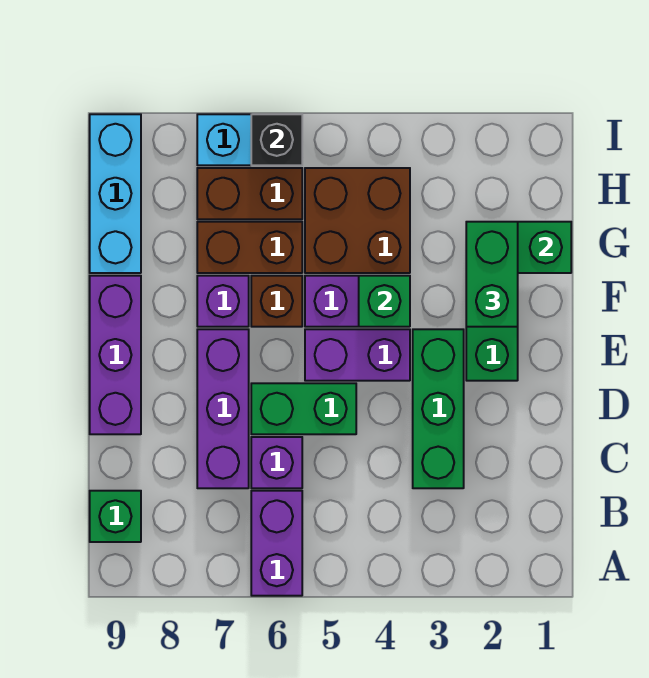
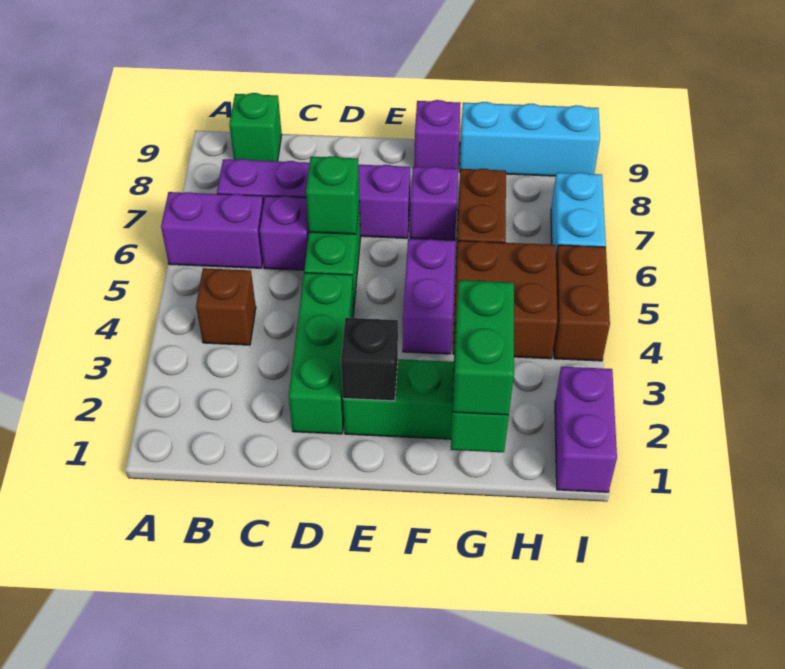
green brick C3:E3 level 1 -> green brick D2:D4 level 1
purple brick C7:E7 level 1 -> purple brick B7:E7 level 1
purple brick D9:F9 level 1 -> purple brick F9 level 1
purple brick E4:E5 level 1 -> purple brick I1:I2 level 1
green brick F2:G2 level 3 -> green brick G1:G2 level 3
green brick F4 level 2 -> green brick D6 level 2
brown brick F6 level 1 -> brown brick B4 level 1
brown brick H6:H7 level 1 -> brown brick I4:I5 level 1
black brick I6 level 2 -> black brick E2 level 2

